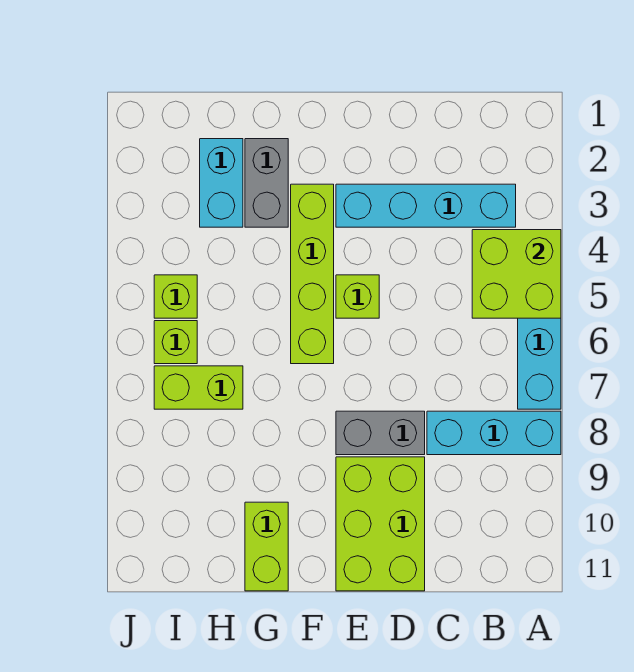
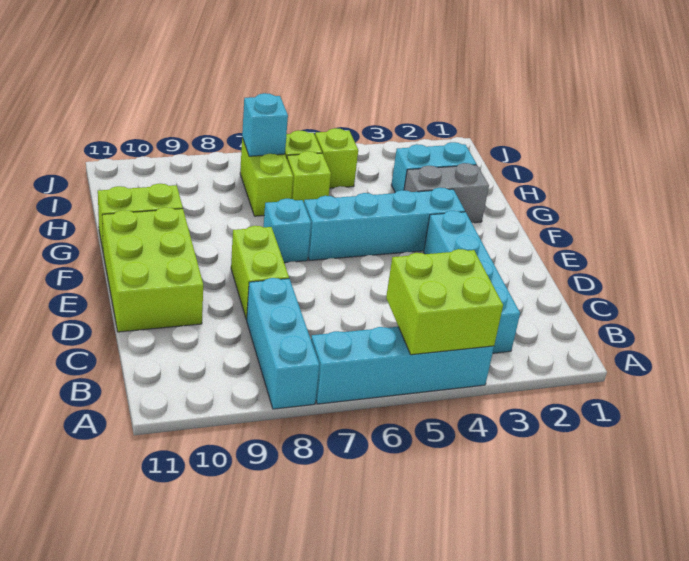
grey brick D8:E8 level 1 -> lime brick D8:E8 level 1
lime brick D9:E11 level 1 -> lime brick D10:F11 level 1
lime brick E5 level 1 -> lime brick H6 level 1
lime brick F3:F6 level 1 -> cyan brick F3:F6 level 1
none -> cyan brick F7 level 1
none -> cyan brick I7 level 2

